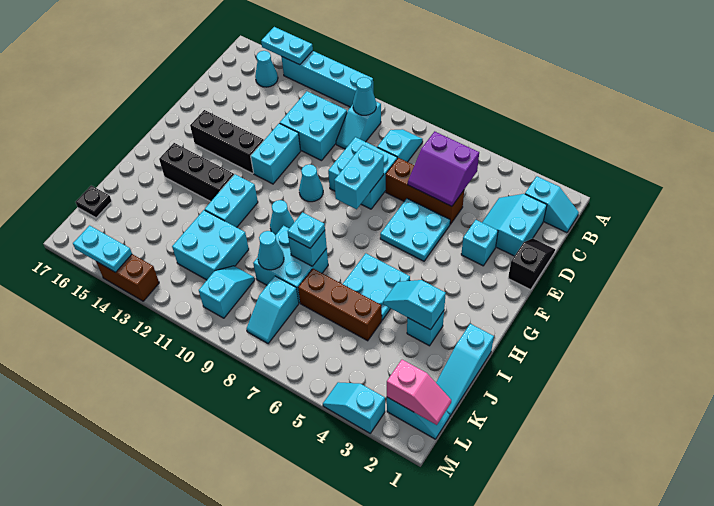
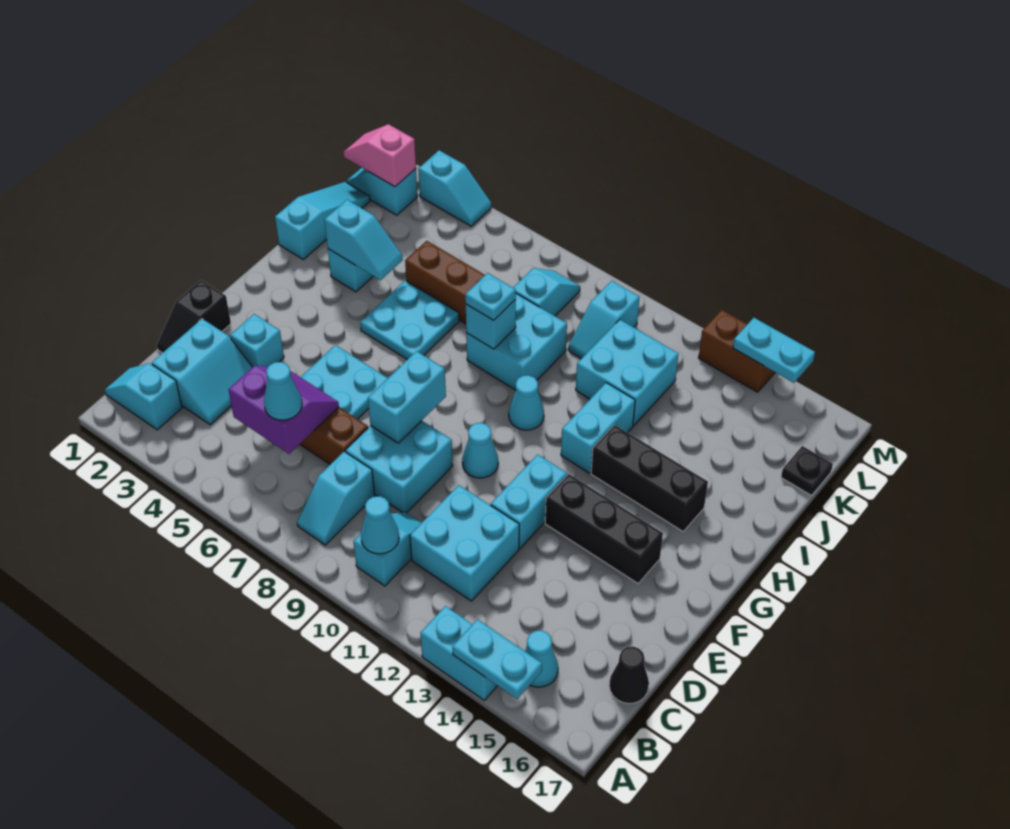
cyan brick A11:A14 level 1 -> cyan brick A13:A14 level 1
none -> black cone C17 level 1
cyan cone J9 level 2 -> cyan cone C6 level 3

